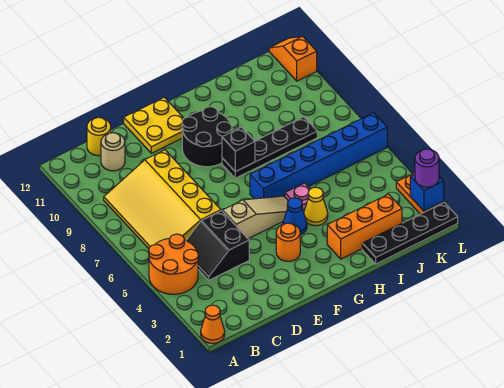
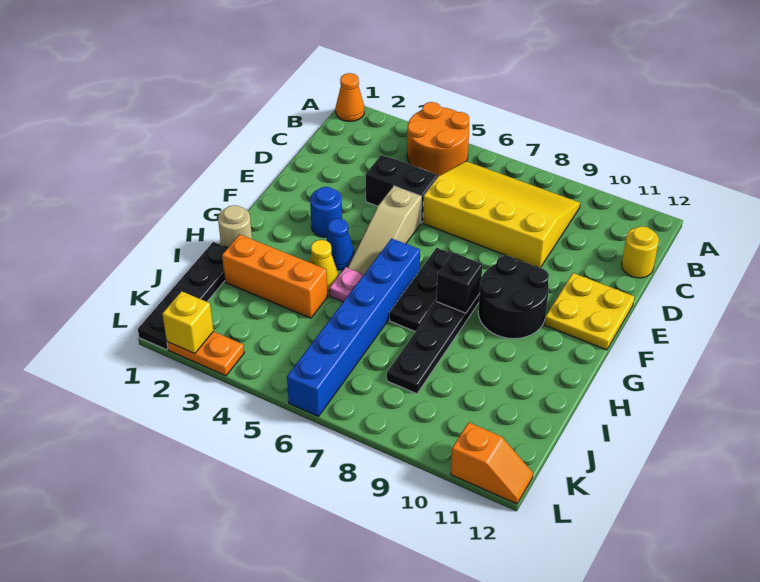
tan round brick C11 level 1 -> tan round brick H1 level 1
orange round brick F3 level 1 -> blue round brick F3 level 1
none -> black plate F7:H7 level 1
orange brick H2:J2 level 1 -> orange brick I2:I4 level 1
blue brick L2 level 2 -> yellow brick L2 level 2
purple round brick L2 level 3 -> none

